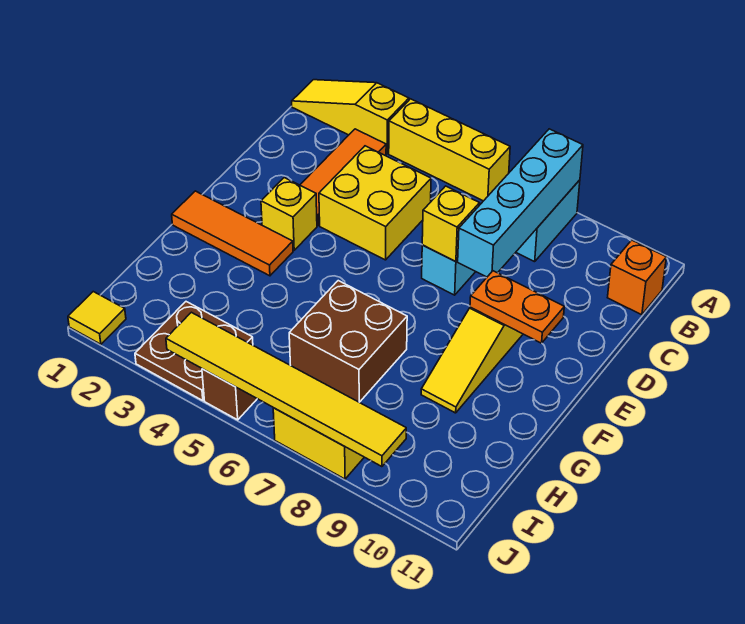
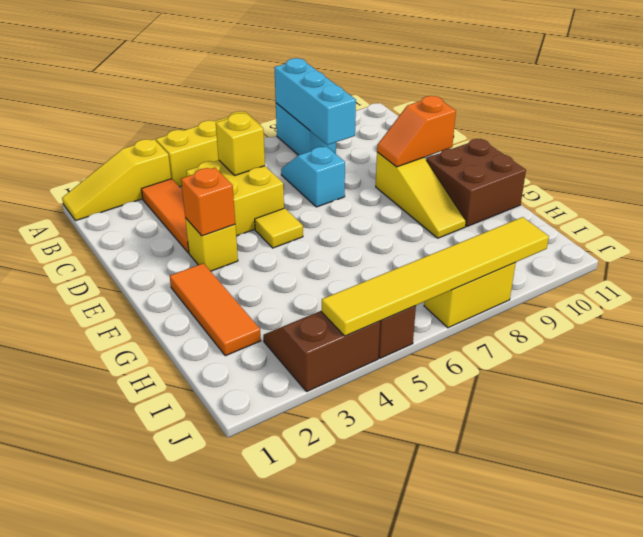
cyan brick A8:D8 level 2 -> cyan brick A8:C8 level 2
orange brick B11 level 1 -> orange brick E3 level 2
yellow brick D7 level 2 -> yellow brick C5 level 2
orange plate E9:E10 level 2 -> orange slope E9:E10 level 2 top 10
orange tile F1:F3 level 1 -> orange tile F2:H2 level 1
brown brick G6:H7 level 1 -> brown brick F10:G11 level 1
brown plate I3:J4 level 1 -> brown slope I3:J4 level 1 top J
yellow tile J1 level 1 -> yellow tile E5 level 1

